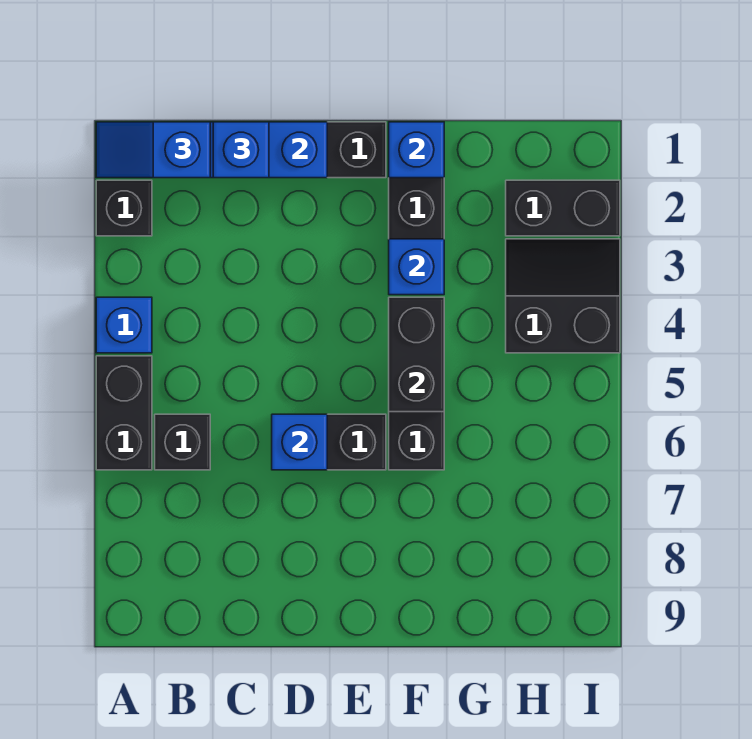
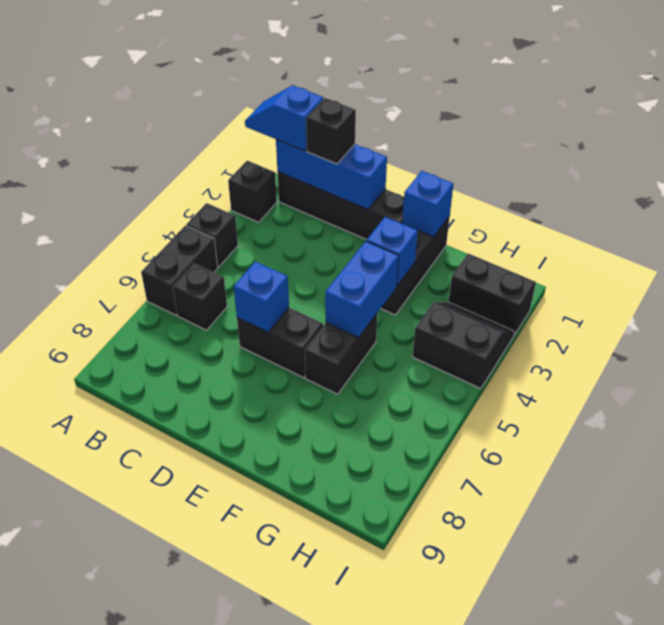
blue brick A4 level 1 -> black brick A4 level 1
blue brick C1 level 3 -> black brick C1 level 3
black brick F4:F5 level 2 -> blue brick F4:F5 level 2

